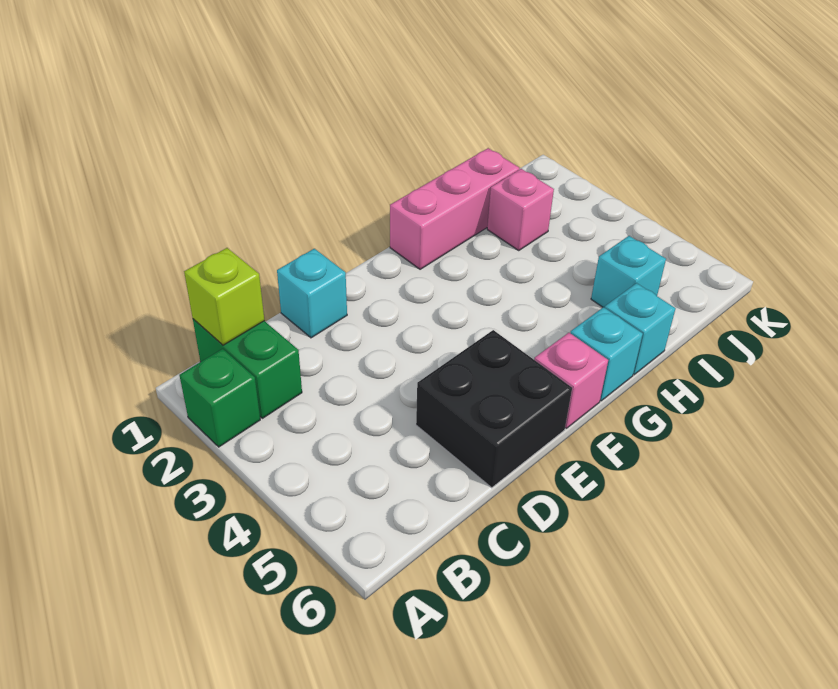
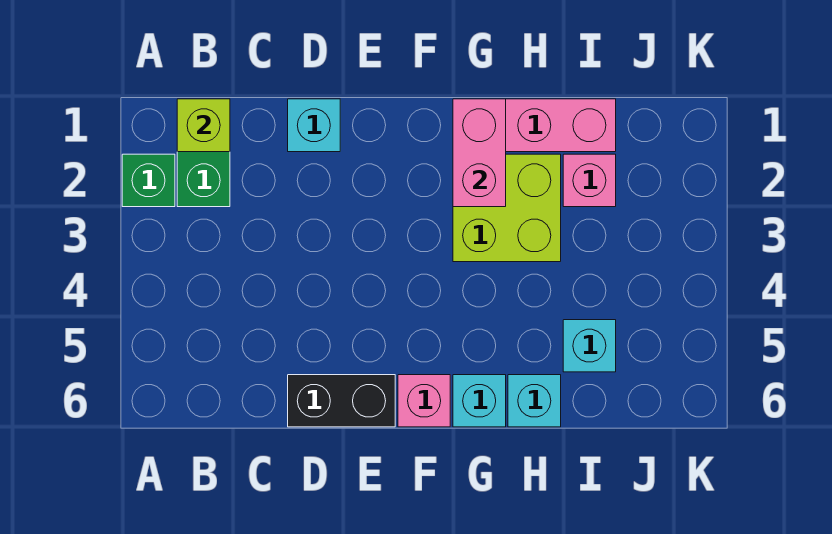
black brick D5:E6 level 1 -> black brick D6:E6 level 1
none -> pink brick G1:G2 level 2
none -> lime brick G2:H3 level 1

